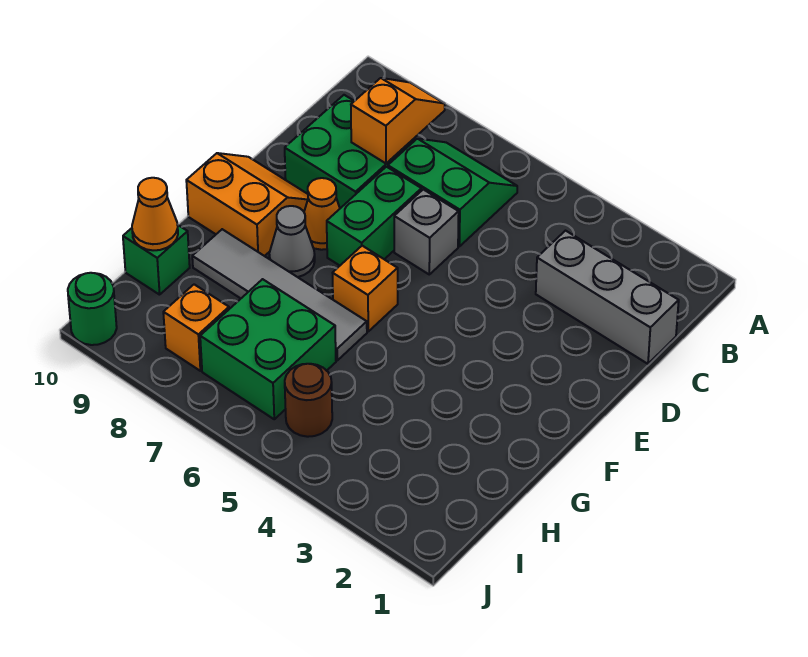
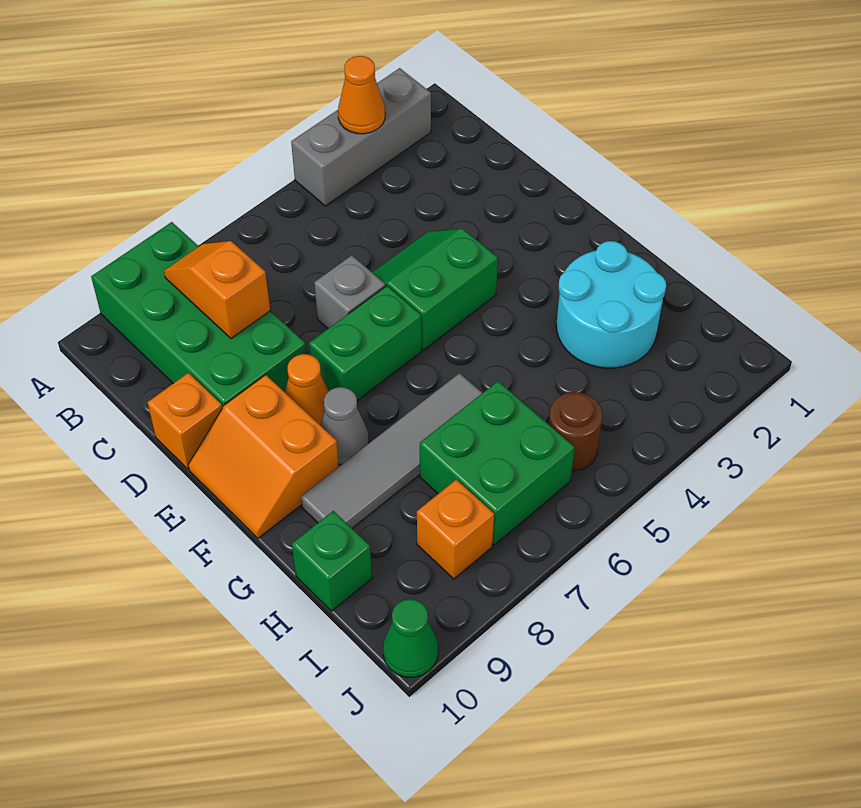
green slope B6:C7 level 1 top C -> green slope D4:E5 level 1 top E
grey brick C1:C3 level 1 -> grey brick A2:A4 level 1
green brick C8:D9 level 1 -> green brick A8:D9 level 1
green brick D7:E7 level 1 -> green brick E6:E7 level 1
orange slope E9:F10 level 1 top F -> orange slope E9:F10 level 1 top 9
orange brick F6 level 1 -> orange brick D10 level 1
none -> cyan round brick G2:H3 level 1
orange cone H10 level 2 -> orange cone A3 level 2
green round brick J10 level 1 -> green cone J10 level 1

